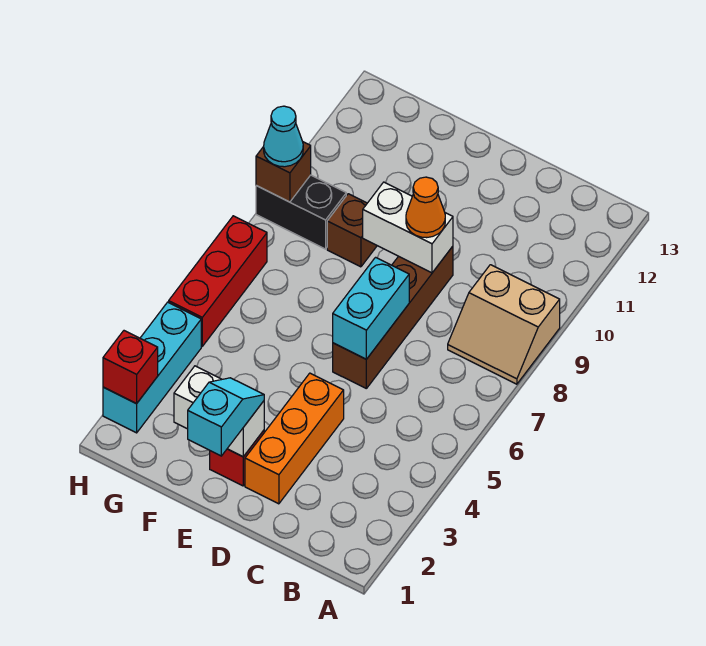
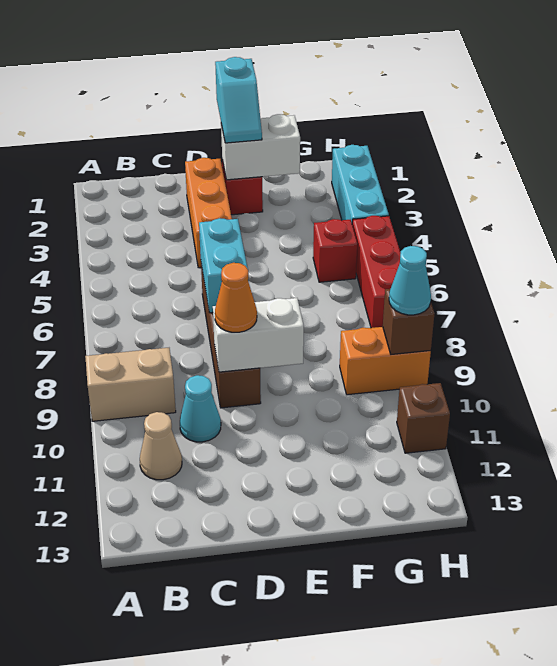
none -> tan cone B11 level 1
none -> cyan cone C10 level 1
brown brick F9 level 1 -> brown brick H11 level 1
black brick G9:H9 level 1 -> orange brick G9:H9 level 1
red brick H2 level 2 -> red brick G5 level 1

